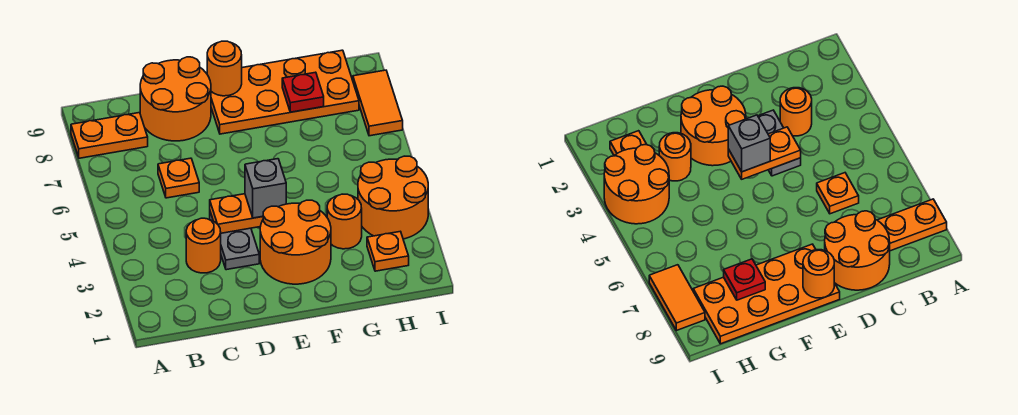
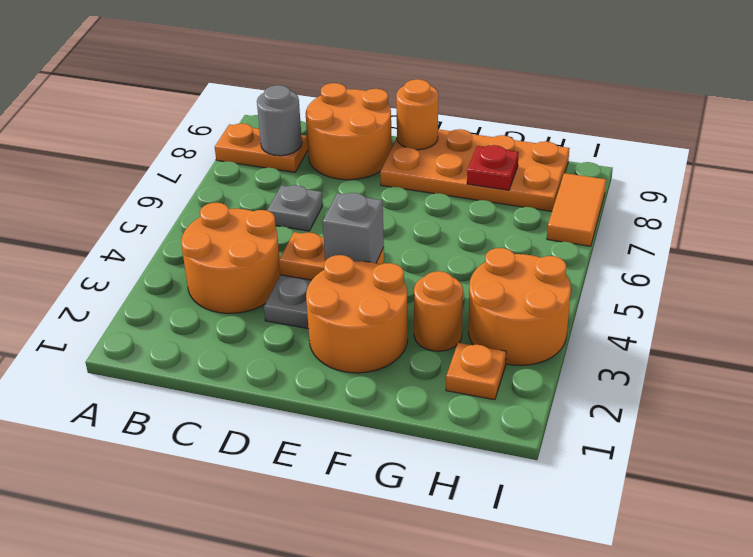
none -> grey round brick B8 level 2
orange round brick C3 level 1 -> orange round brick B3:C4 level 1
orange plate C6 level 1 -> grey plate C6 level 1

